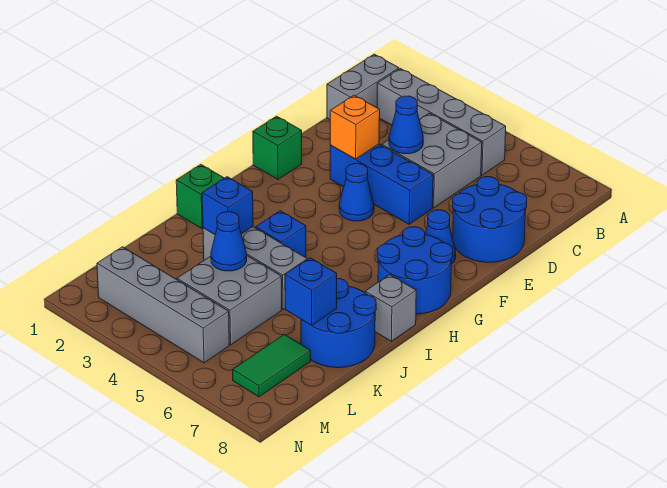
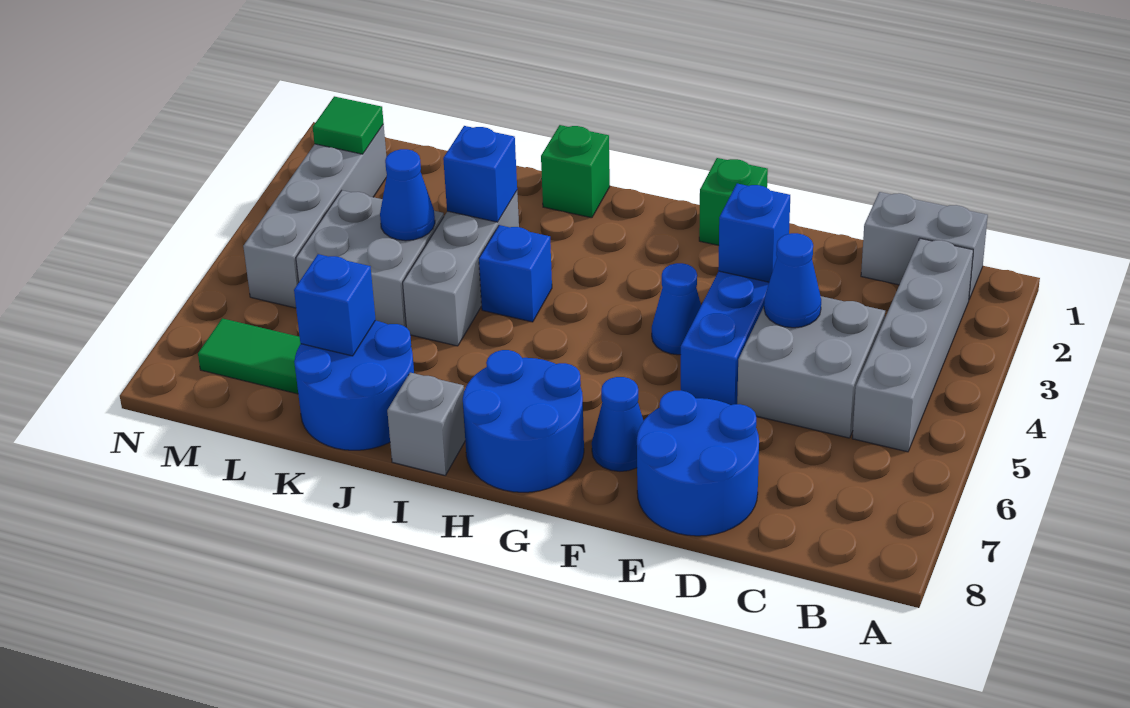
orange brick E3 level 2 -> blue brick E3 level 2
none -> green tile M2 level 2

